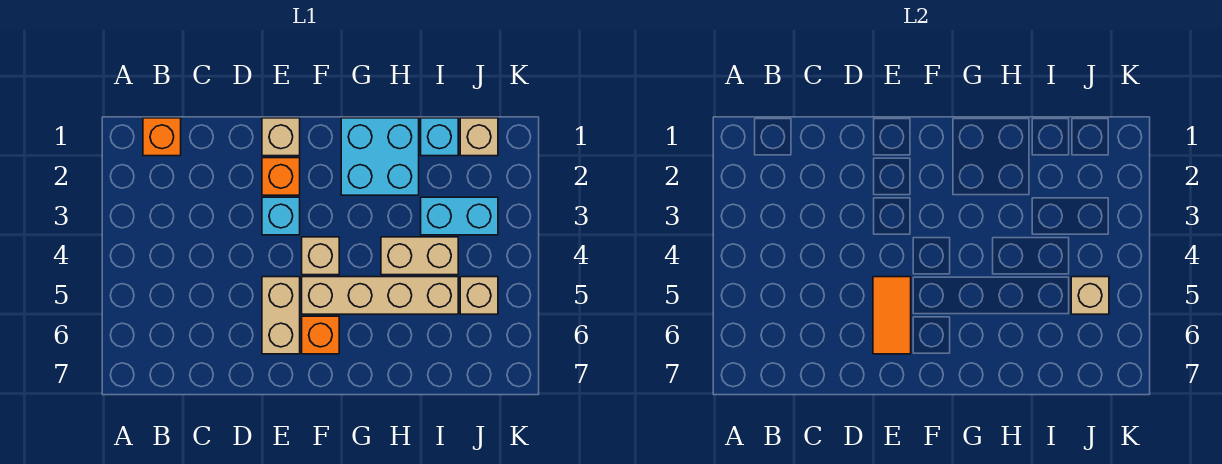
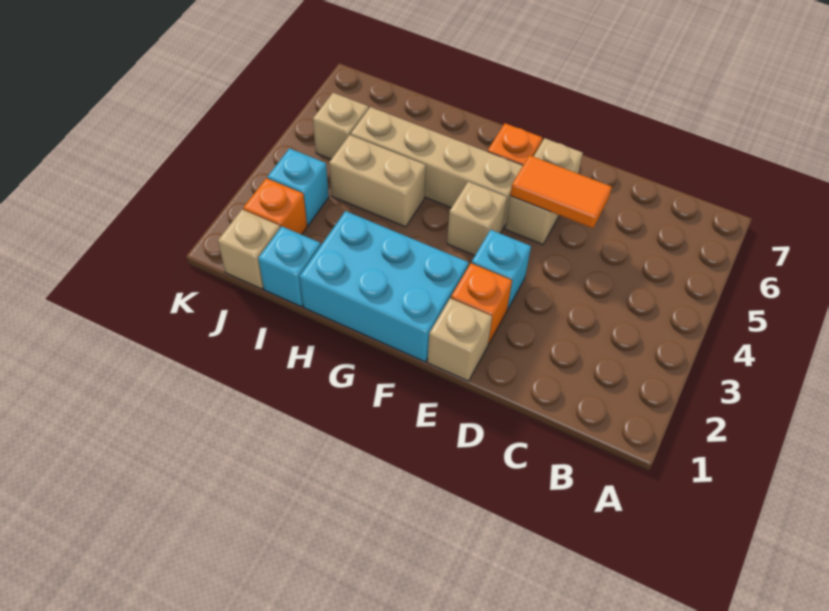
orange brick B1 level 1 -> orange brick J2 level 1
orange tile E5:E6 level 2 -> orange tile D5:E5 level 2
cyan brick G1:H2 level 1 -> cyan brick F1:H2 level 1
cyan brick I3:J3 level 1 -> cyan brick J3 level 1
tan brick J5 level 2 -> none

